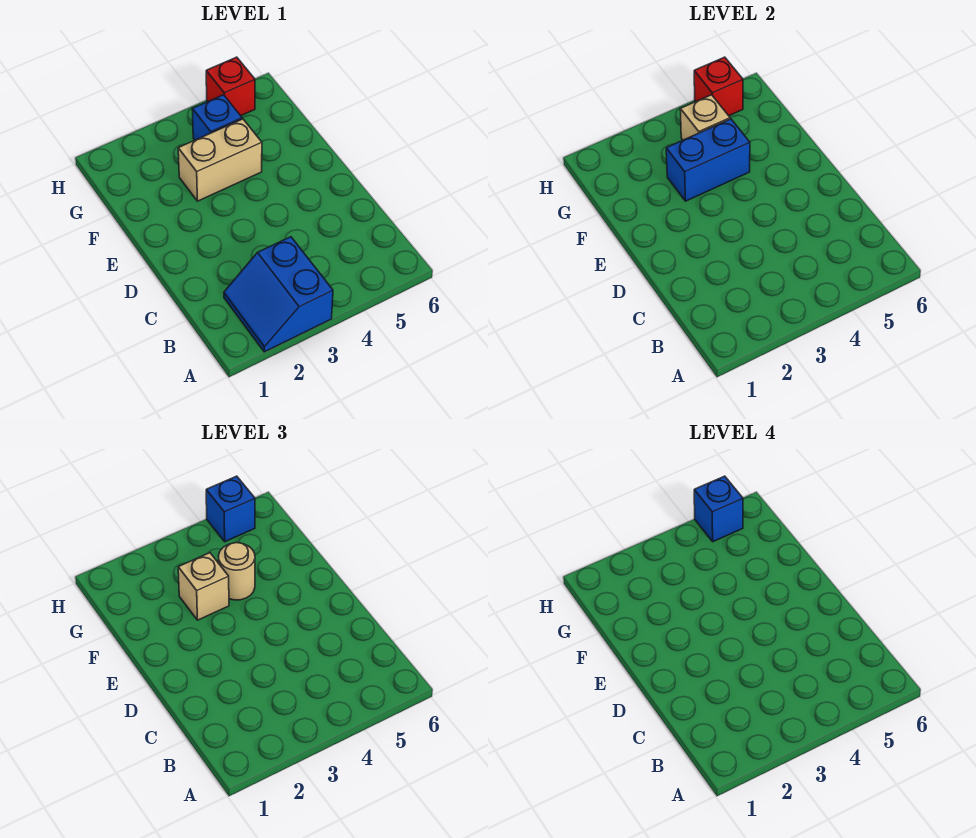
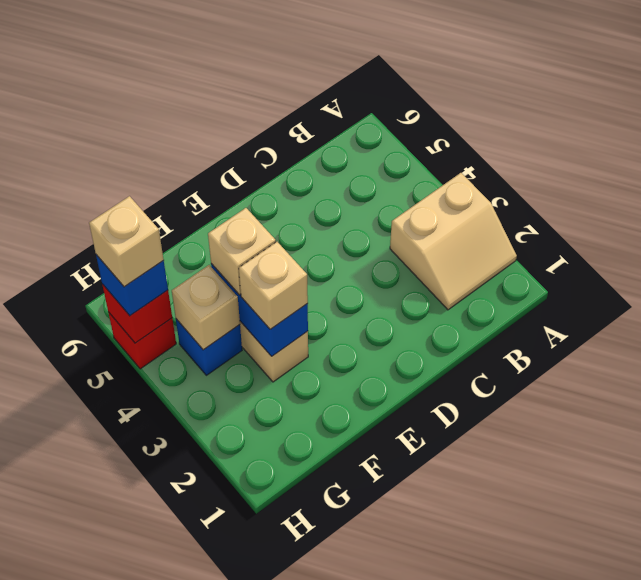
blue slope A2:B3 level 1 top 3 -> tan slope A2:B3 level 1 top 3
tan round brick F4 level 3 -> tan brick F4 level 3
blue brick H5 level 4 -> tan brick H5 level 4

